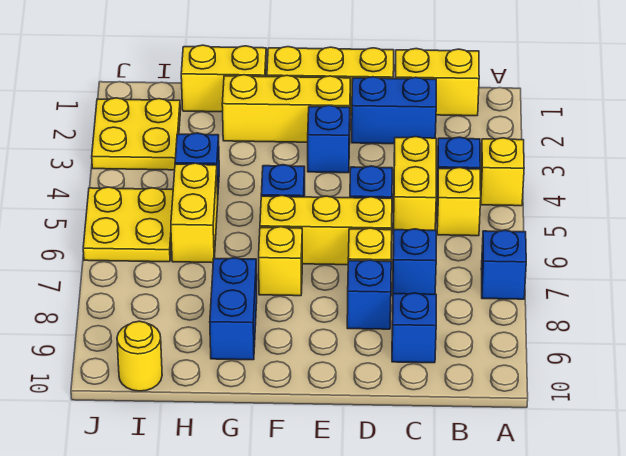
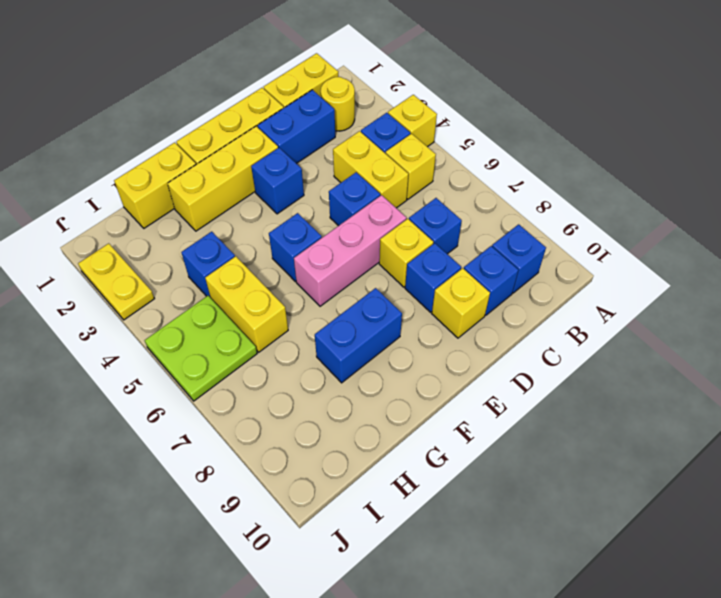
blue brick A7 level 1 -> blue brick B9 level 1
yellow brick D6:F6 level 1 -> pink brick D6:F6 level 1
yellow brick F7 level 1 -> yellow brick D9 level 1
blue brick G8:G9 level 1 -> blue brick F8:G8 level 1
yellow plate I2:J3 level 1 -> yellow plate J2:J3 level 1
yellow plate I5:J6 level 1 -> lime plate I5:J6 level 1
yellow round brick I10 level 1 -> yellow round brick B2 level 1

